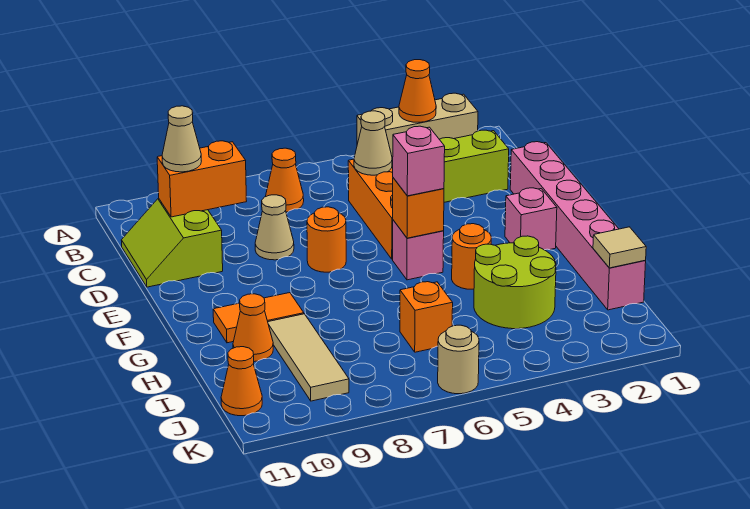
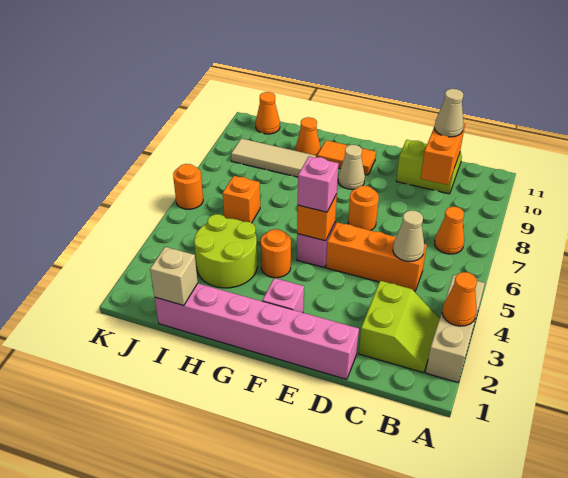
tan cone D8 level 1 -> tan cone F9 level 1
orange tile G9:G10 level 1 -> orange tile F10:G10 level 1
tan tile I1 level 2 -> tan brick I1 level 2
tan round brick K6 level 1 -> orange round brick K6 level 1

